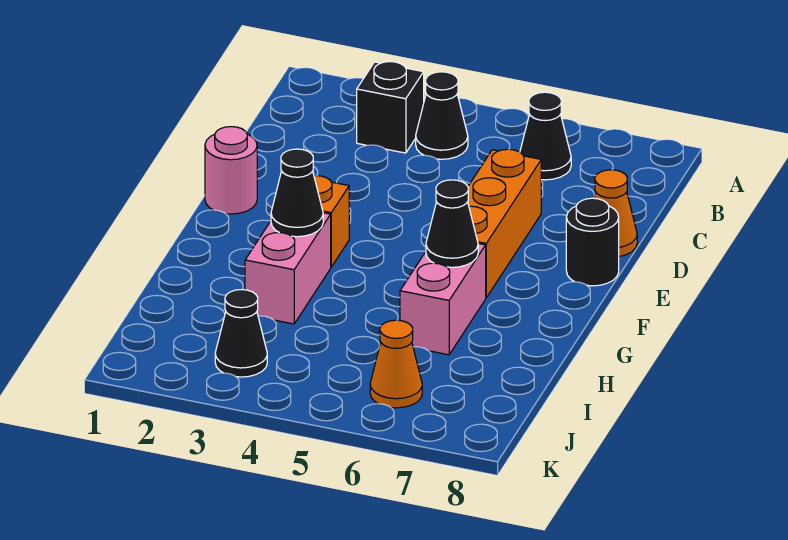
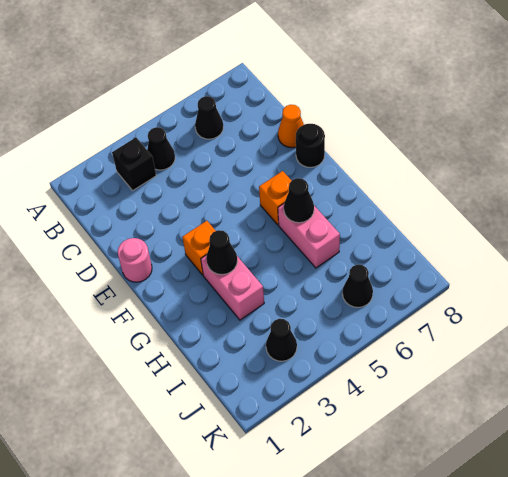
orange brick D6:F6 level 1 -> orange brick F6 level 1
orange cone J6 level 1 -> black cone J6 level 1

